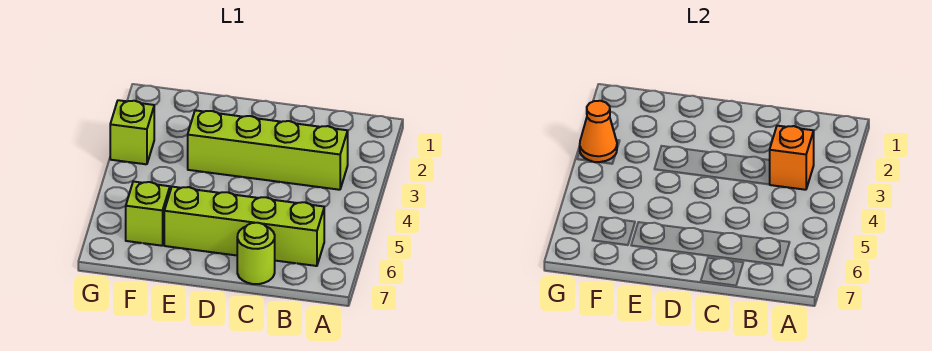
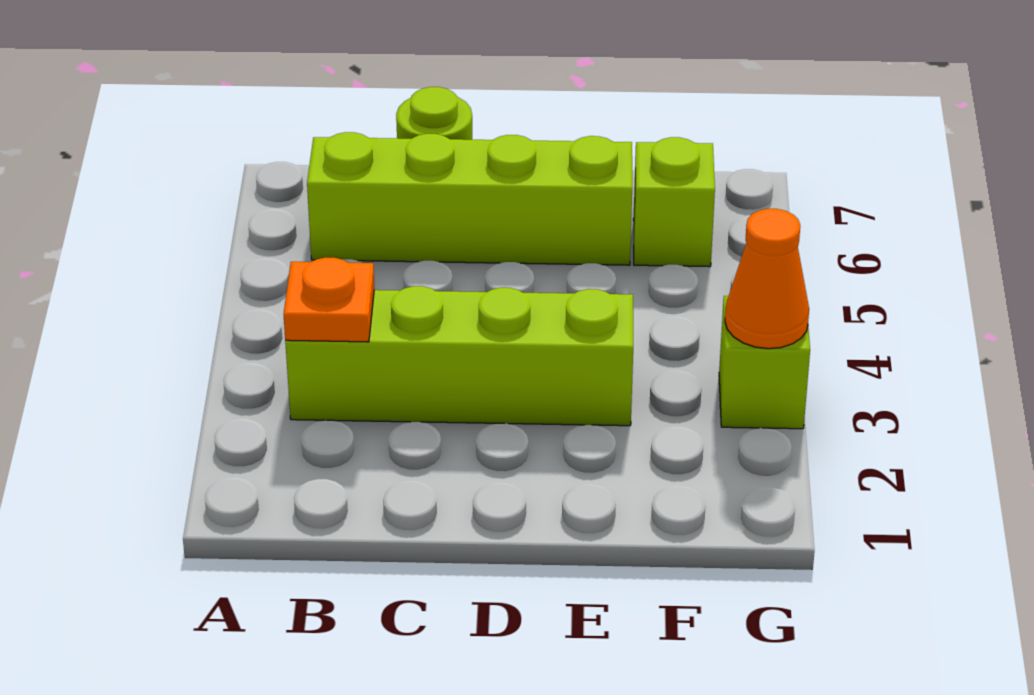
orange brick B3 level 2 -> orange plate B3 level 2

